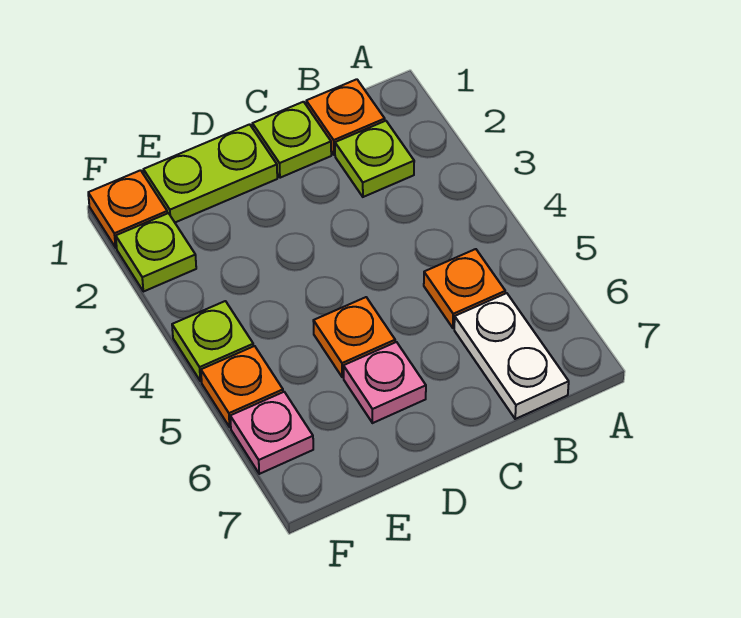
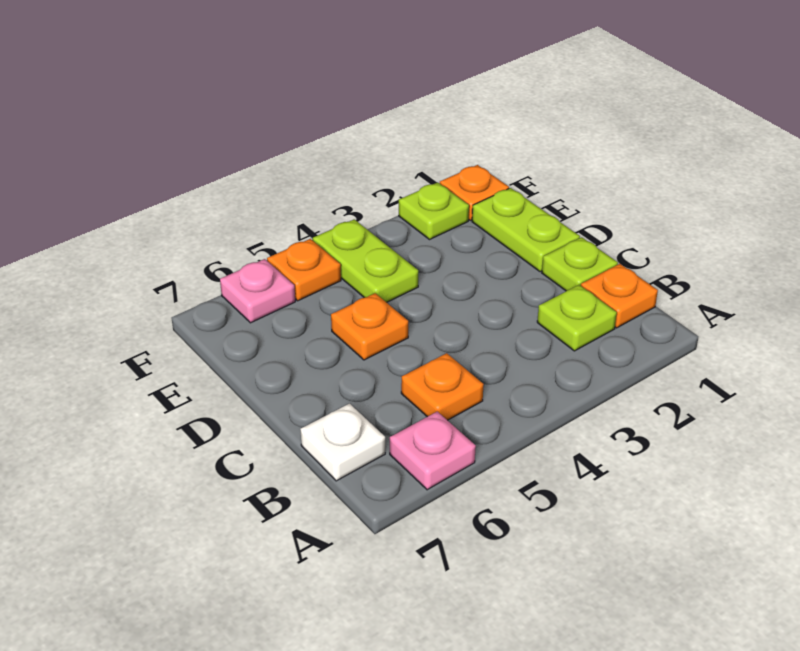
white plate B6:B7 level 1 -> white plate B7 level 1
pink plate D6 level 1 -> pink plate A6 level 1
lime plate F4 level 1 -> lime plate E4:F4 level 1

